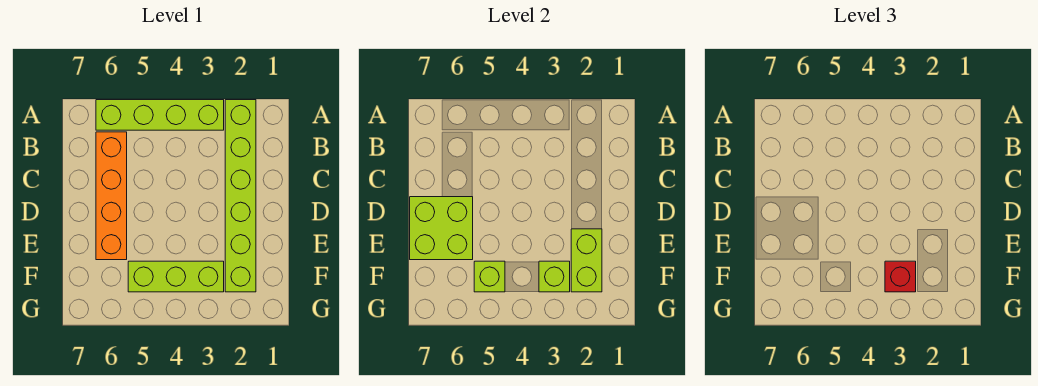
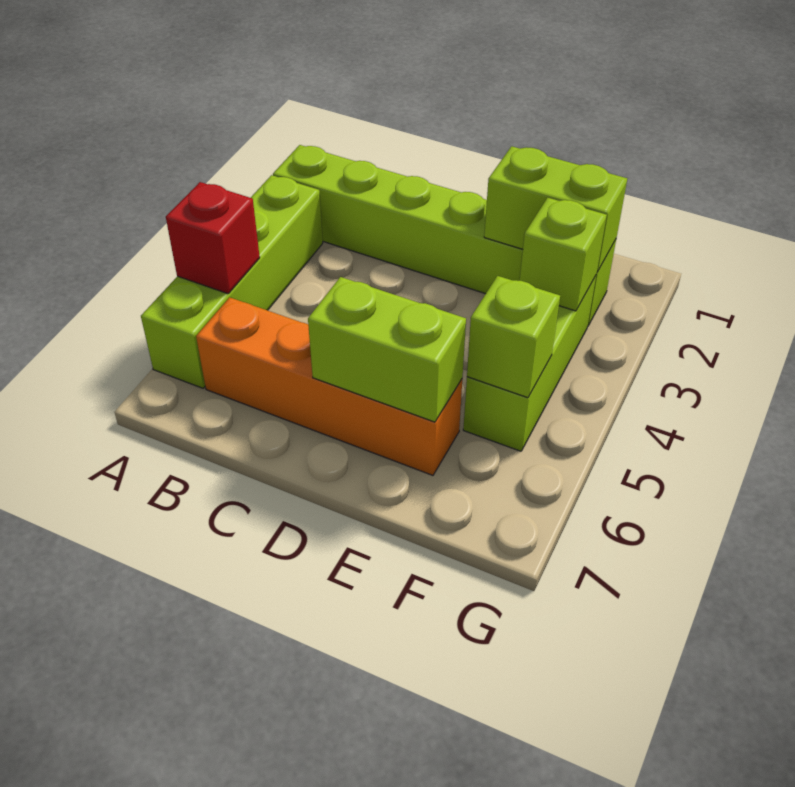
lime brick D6:E7 level 2 -> lime brick D6:E6 level 2
red brick F3 level 3 -> red brick A5 level 2

